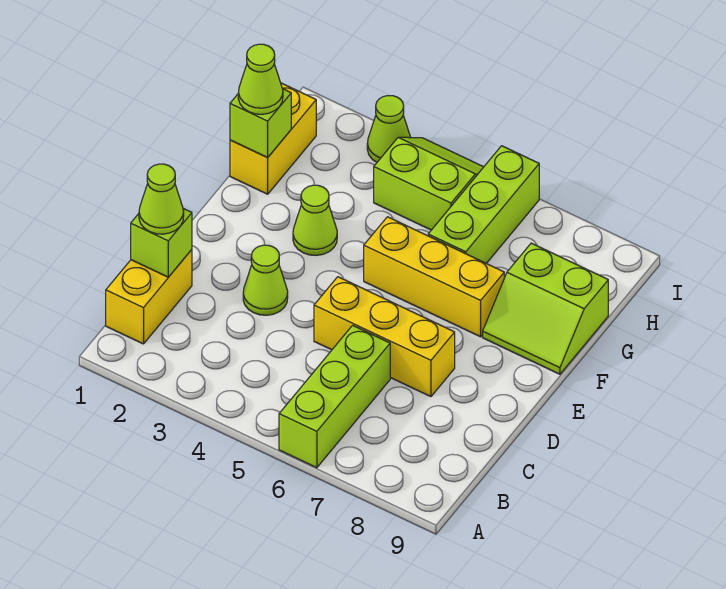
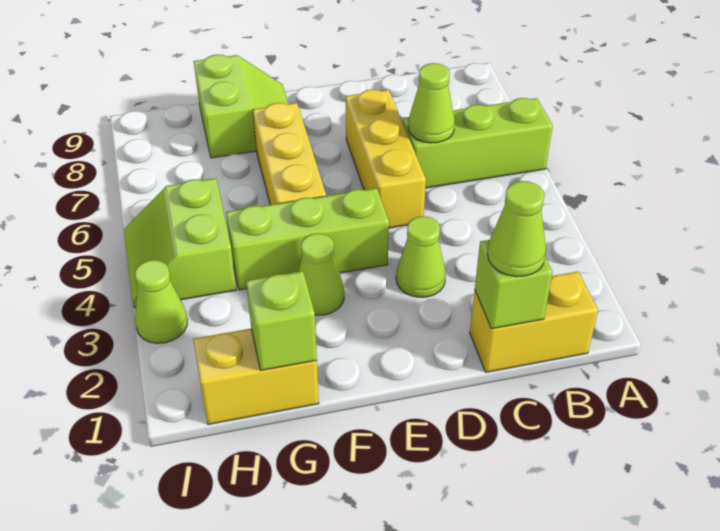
lime cone G1 level 3 -> lime cone C6 level 2
lime brick G6:I6 level 1 -> lime brick E4:G4 level 1

